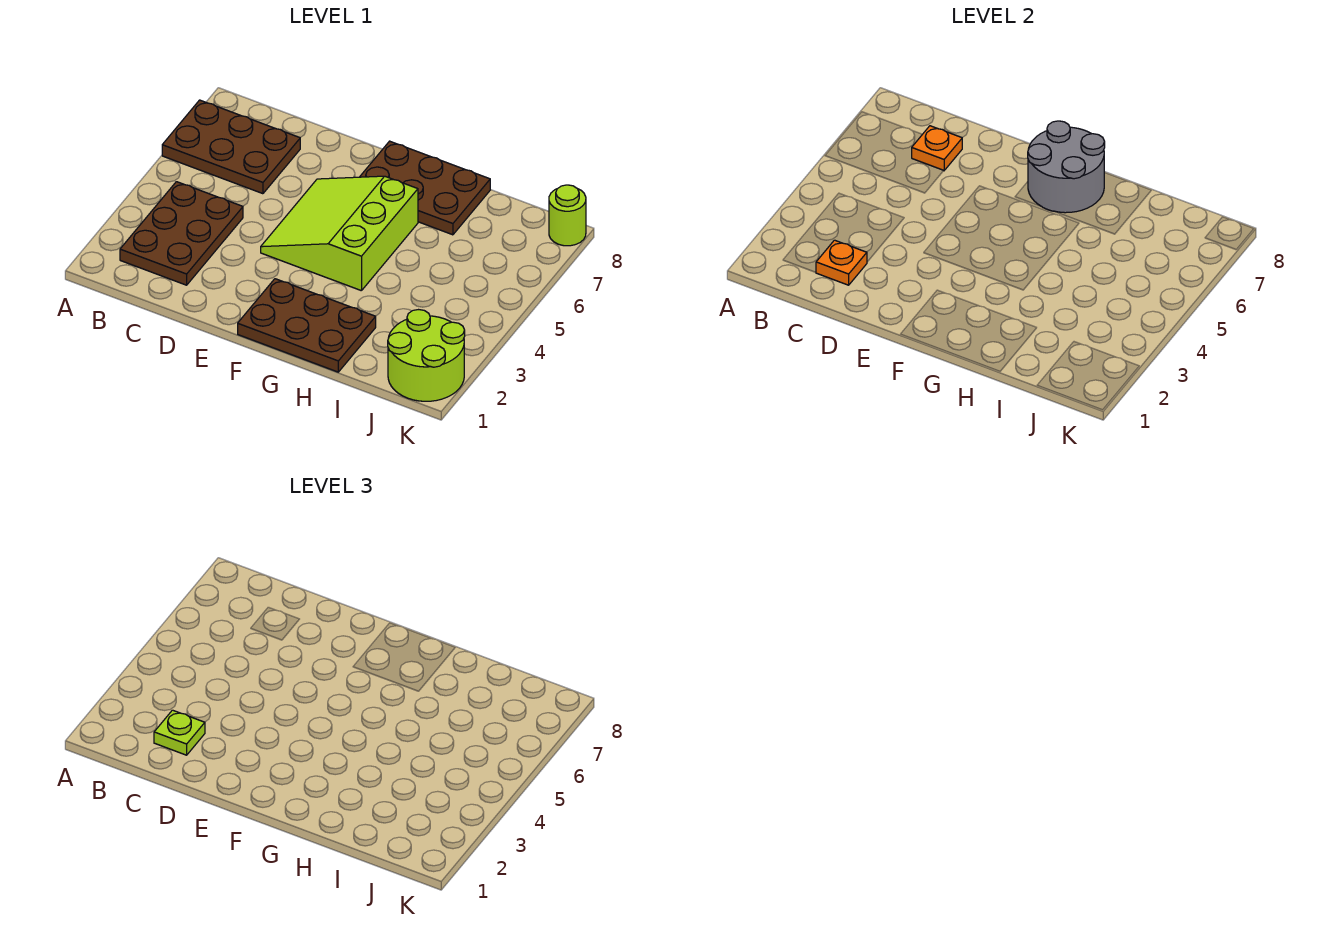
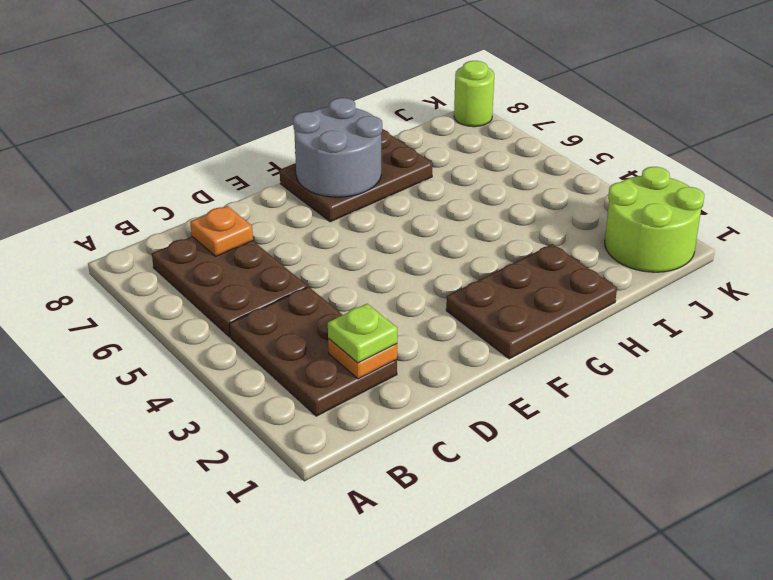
brown plate A6:C7 level 1 -> brown plate B5:C7 level 1
lime slope E4:G6 level 1 top G -> none

